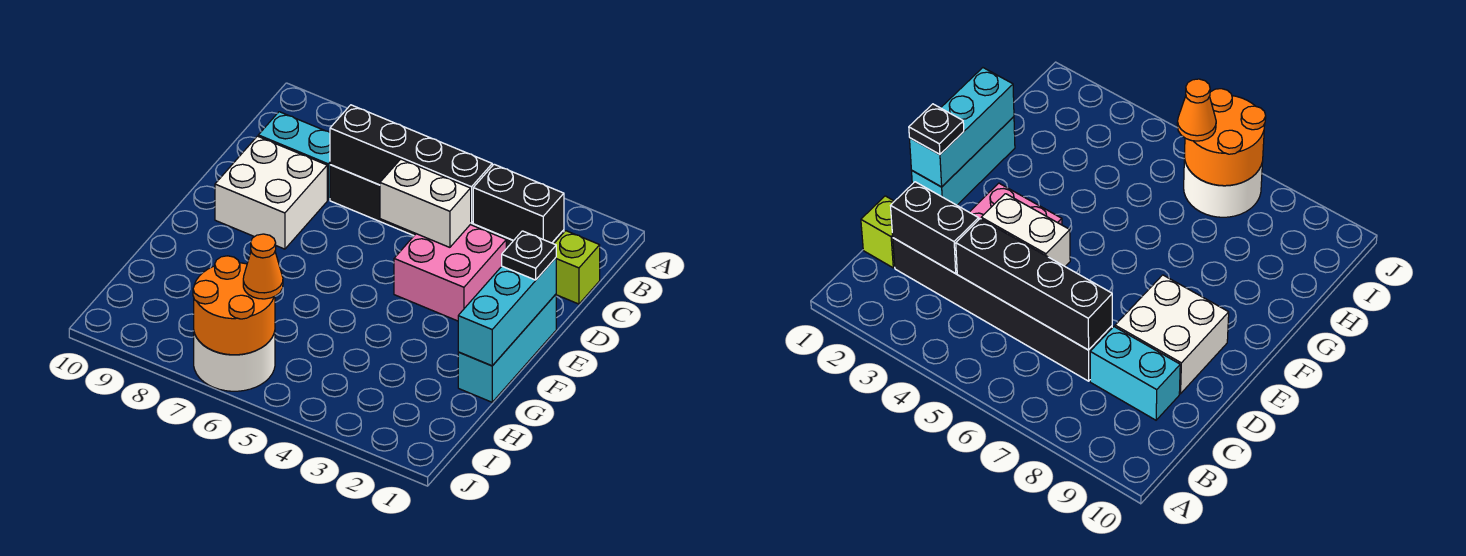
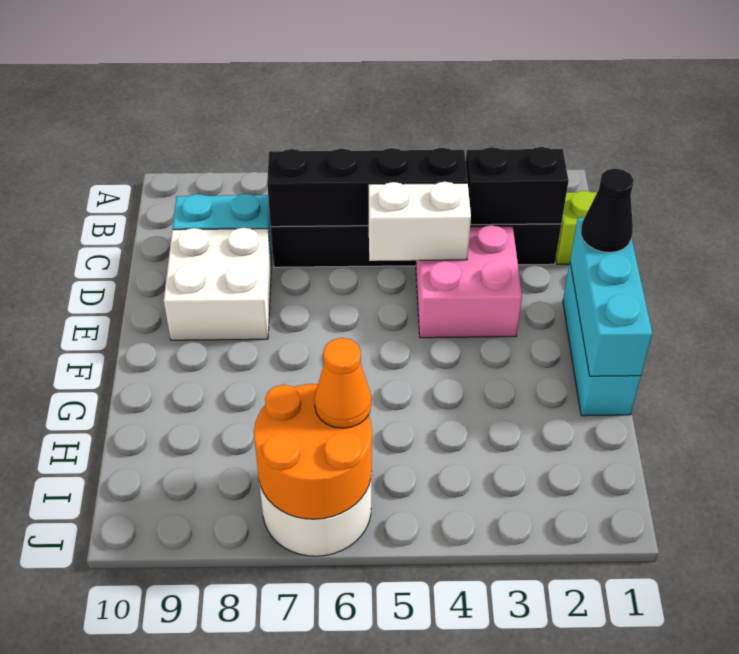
black plate E1 level 3 -> black cone E1 level 3

